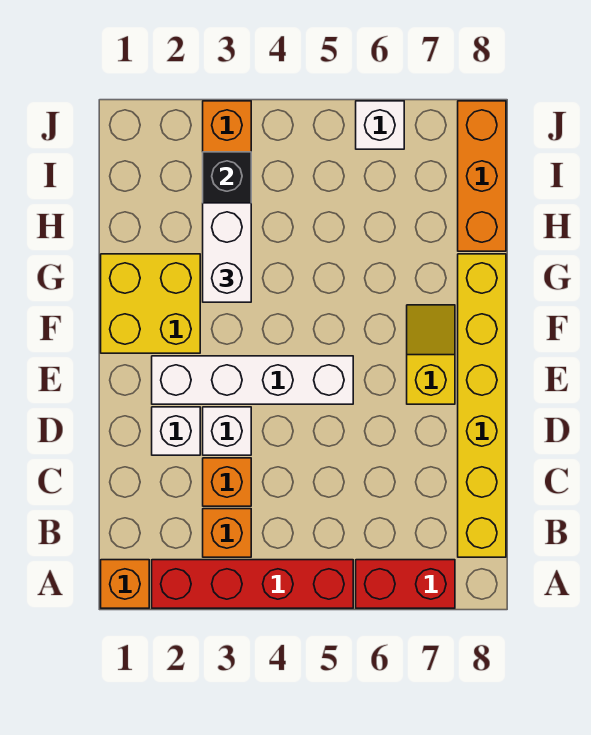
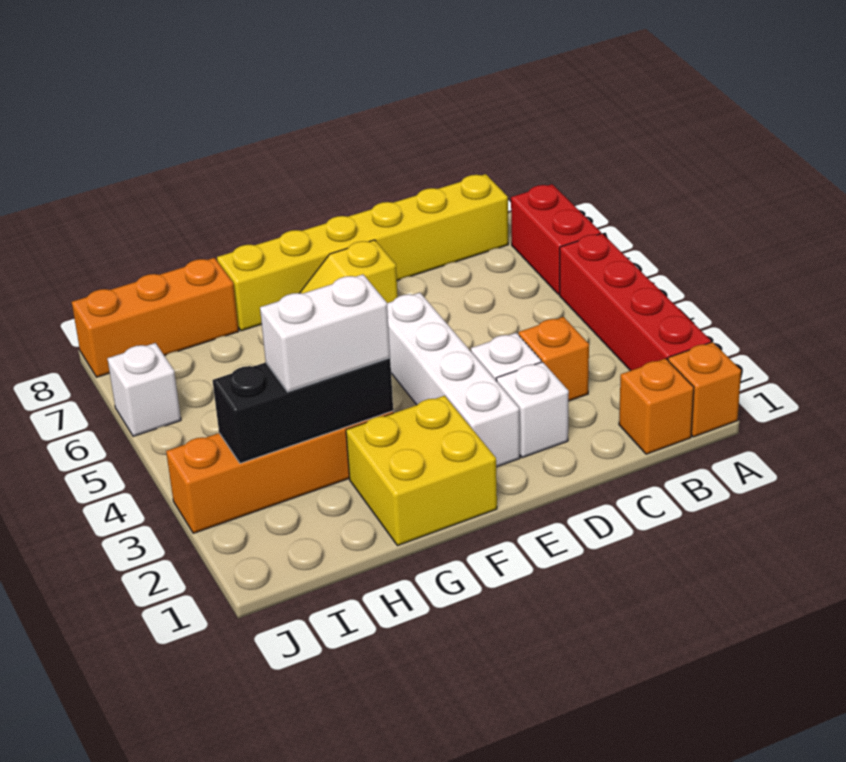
orange brick B3 level 1 -> orange brick B1 level 1

